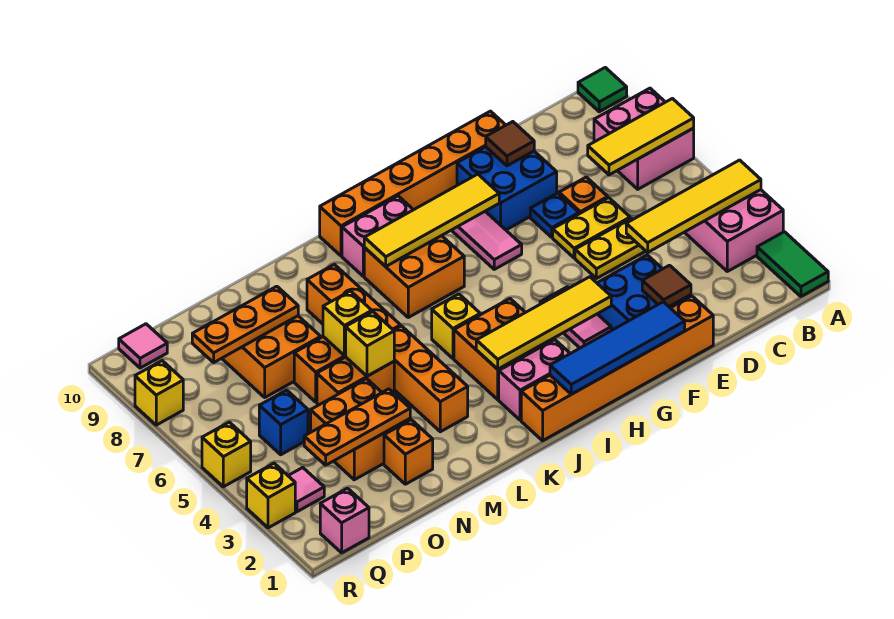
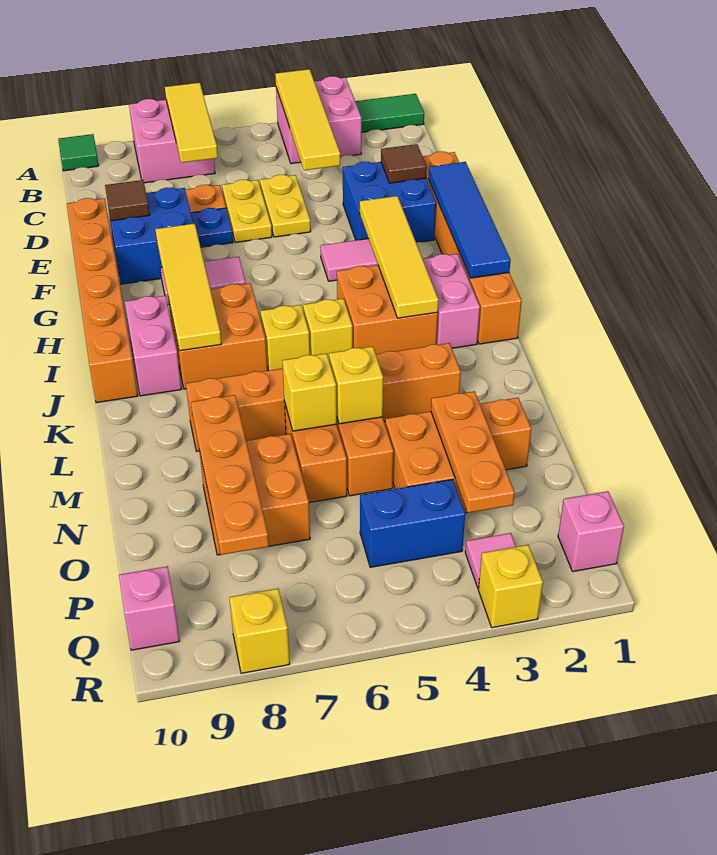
orange plate N8:P8 level 2 -> orange plate M8:P8 level 2
blue brick P5 level 1 -> blue brick P4:P5 level 1
pink tile Q10 level 1 -> pink brick Q10 level 1
yellow brick R5 level 1 -> yellow brick J6 level 1

